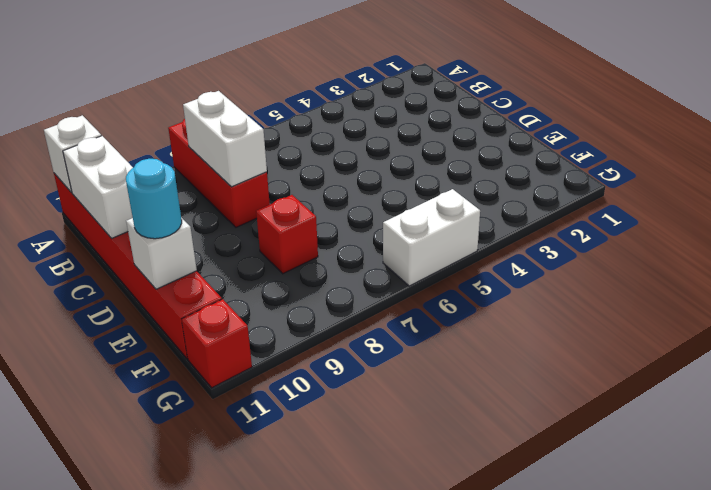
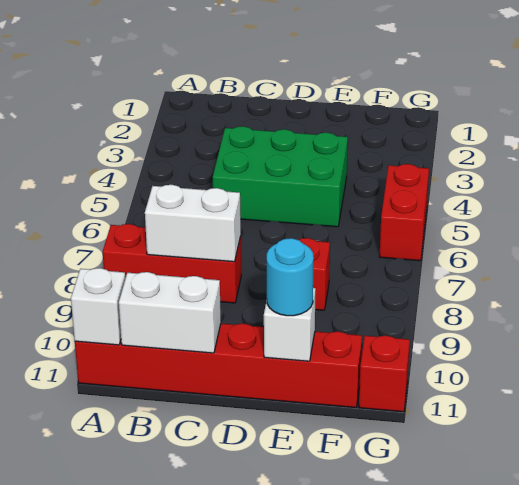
none -> green brick C4:E5 level 1
white brick G5:G6 level 1 -> red brick G5:G6 level 1

